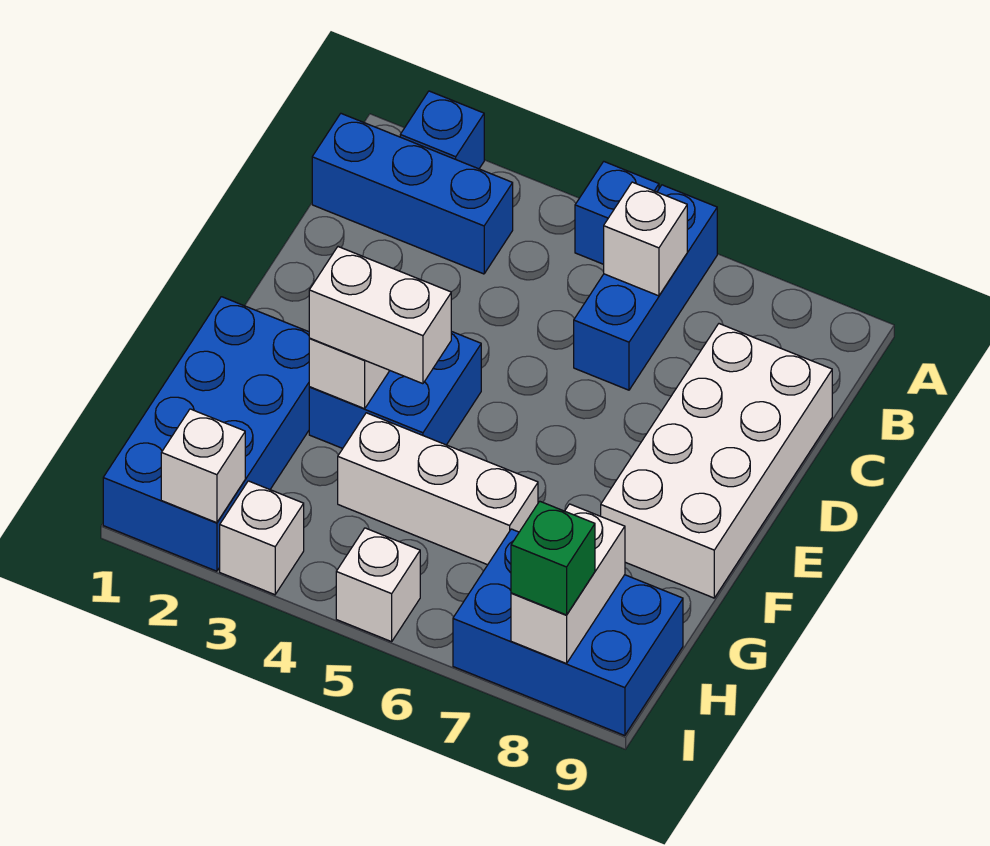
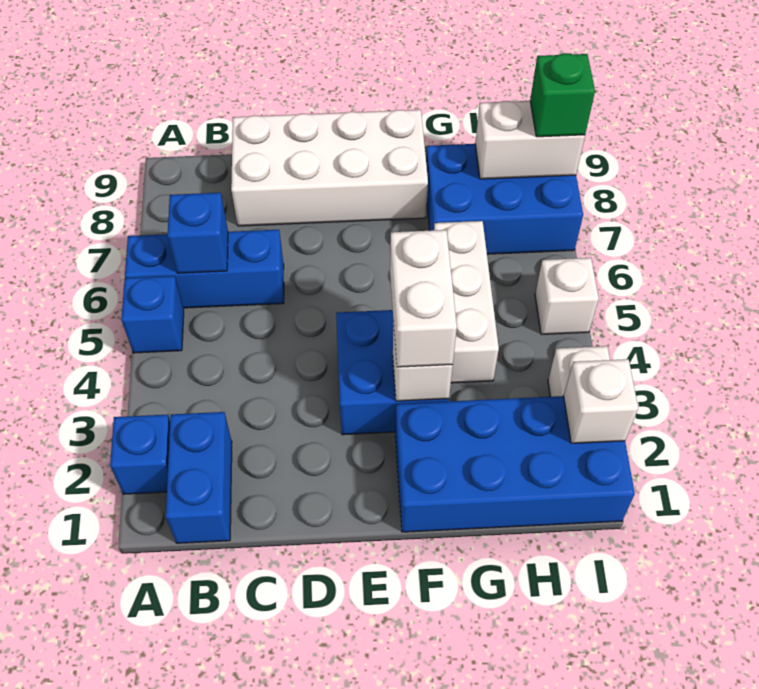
blue brick B1:B3 level 1 -> blue brick B1:B2 level 1
white brick B6 level 2 -> blue brick B6 level 2
blue brick H7:I9 level 1 -> blue brick G7:I8 level 1

